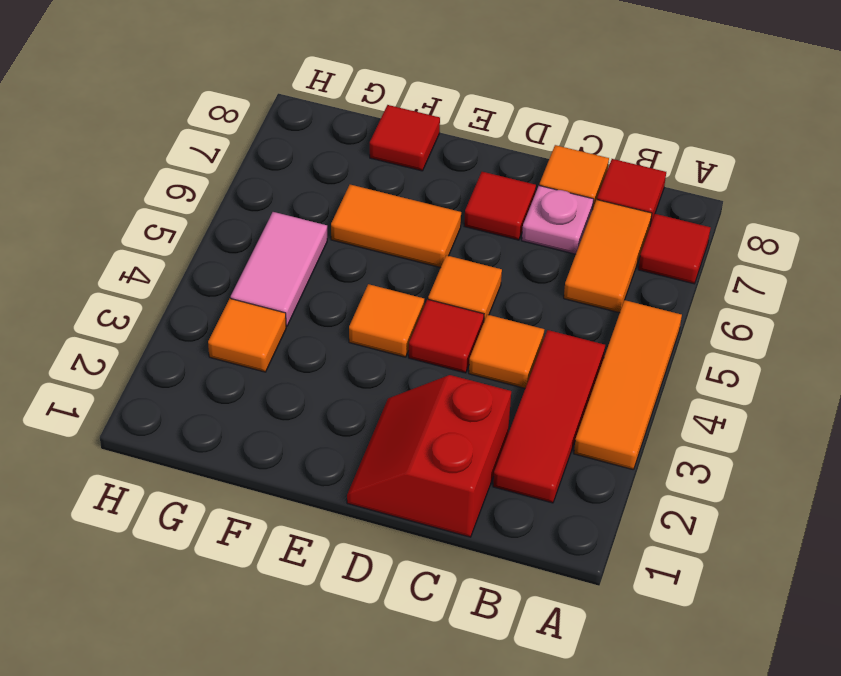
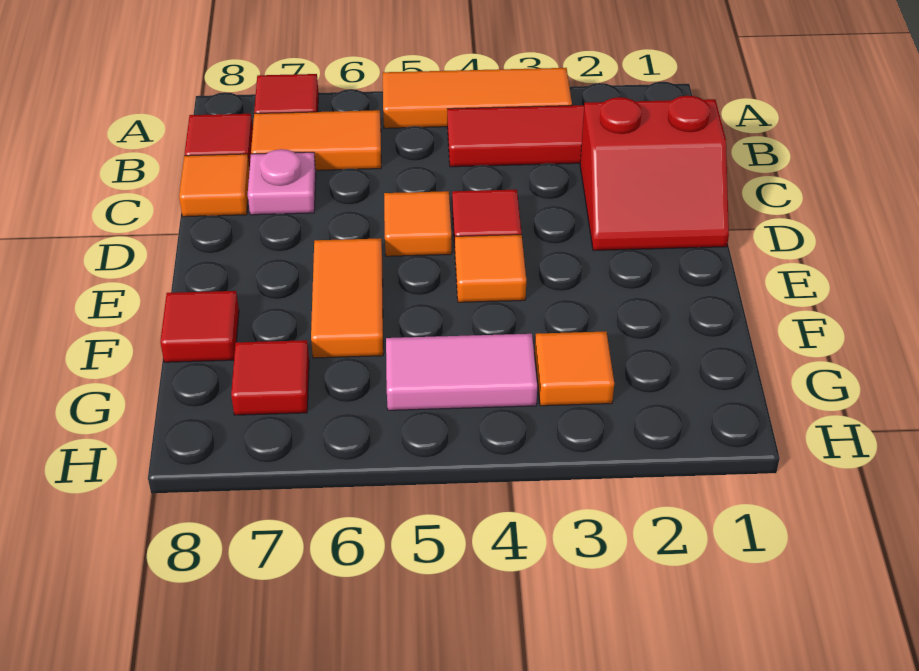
orange tile C4 level 1 -> none
red tile D7 level 1 -> red tile G7 level 1

